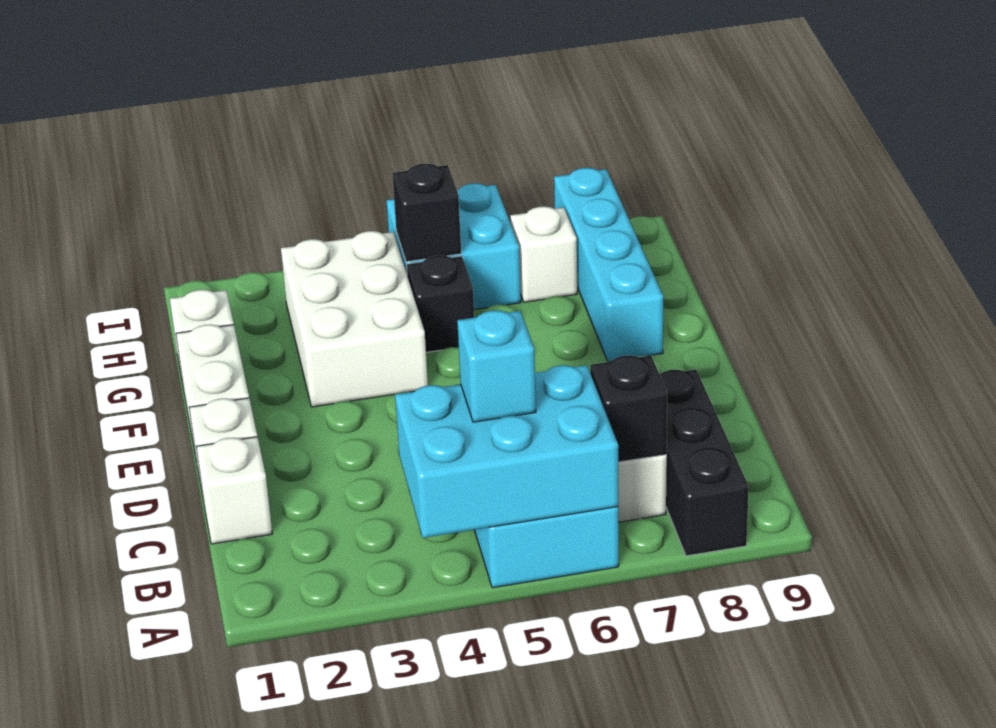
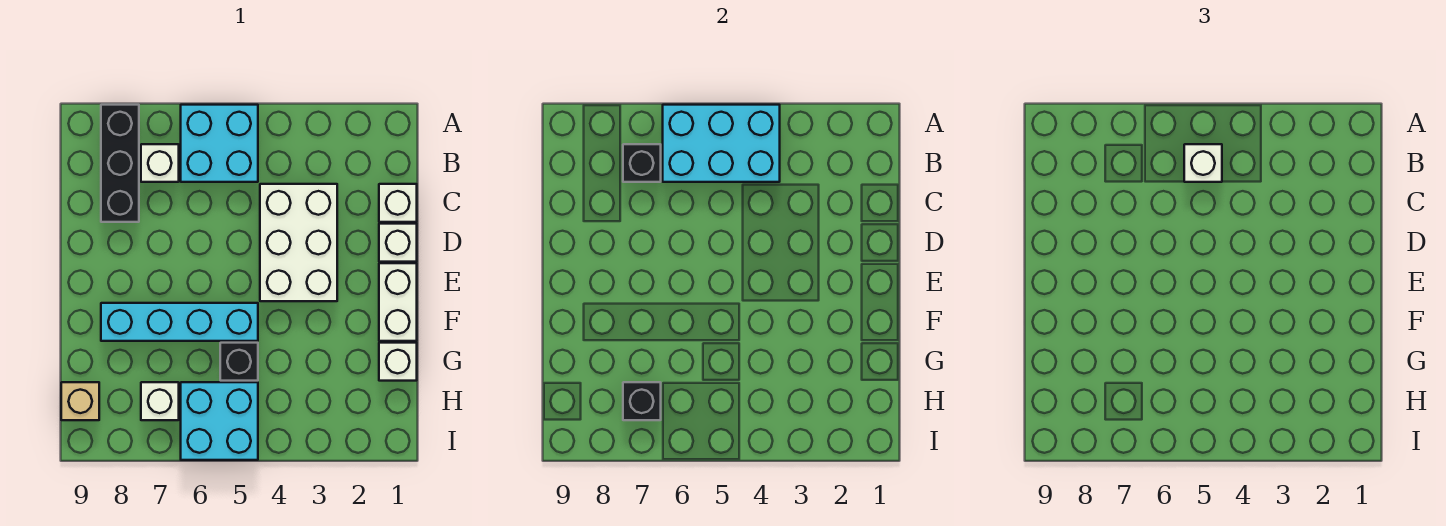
cyan brick B5 level 3 -> white brick B5 level 3
white brick F3:H4 level 1 -> white brick C3:E4 level 1
cyan brick F8:I8 level 1 -> cyan brick F5:F8 level 1
black brick H5 level 2 -> black brick H7 level 2
none -> tan brick H9 level 1

